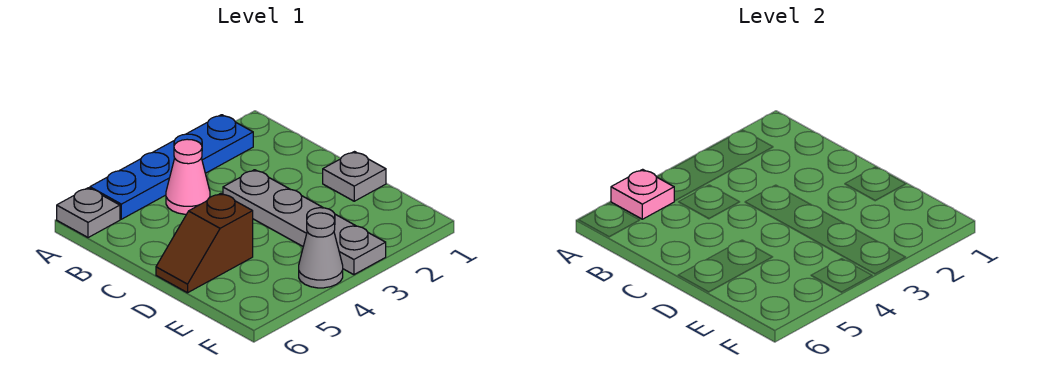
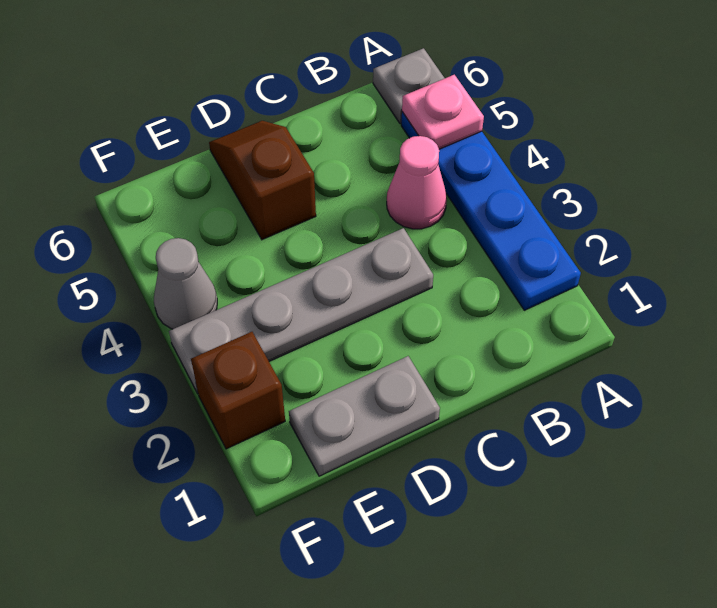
grey plate D1 level 1 -> grey plate D1:E1 level 1
none -> brown brick F2 level 1

